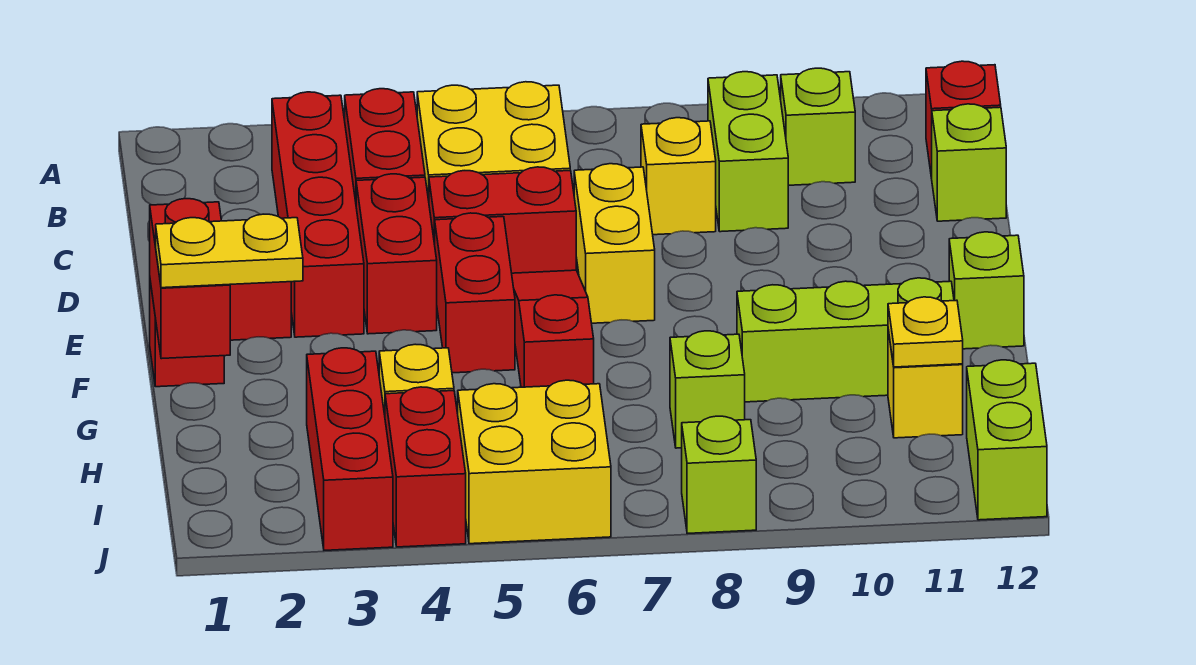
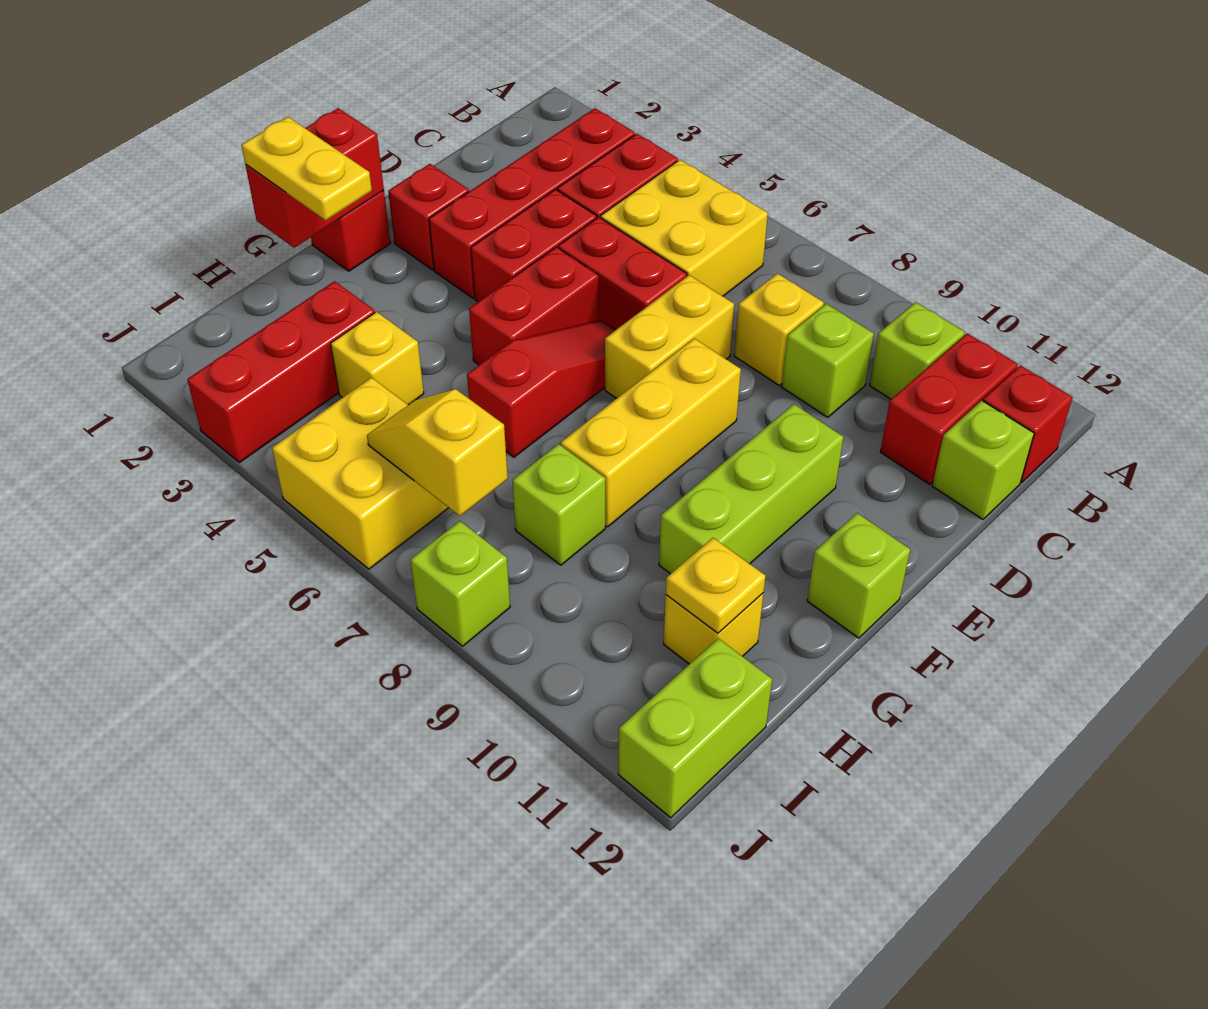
lime brick B9:C9 level 1 -> lime brick C9 level 1
none -> yellow brick E8:G8 level 1
lime brick G9:G11 level 1 -> lime brick E10:G10 level 1
red brick I4:J4 level 1 -> red brick B11:C11 level 1
none -> yellow slope I6:I7 level 2 top 7

